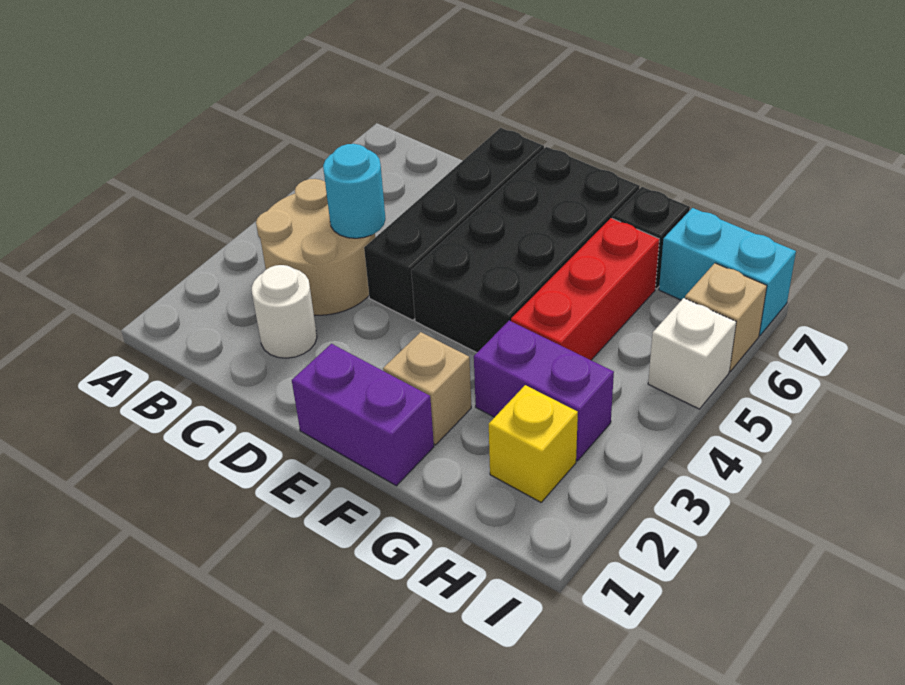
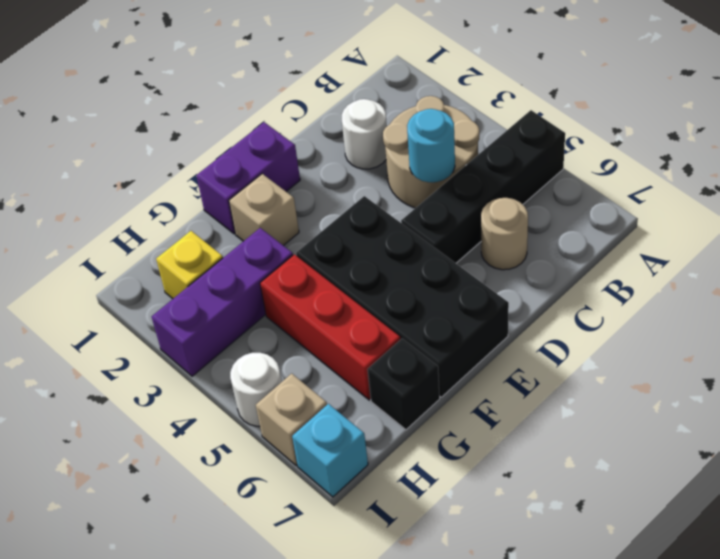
none -> tan round brick C6 level 1
black brick D4:D7 level 1 -> black brick A5:D5 level 1
purple brick G3:H3 level 1 -> purple brick G3:I3 level 1
cyan brick H7:I7 level 1 -> cyan brick I7 level 1
white brick I5 level 1 -> white round brick I5 level 1

